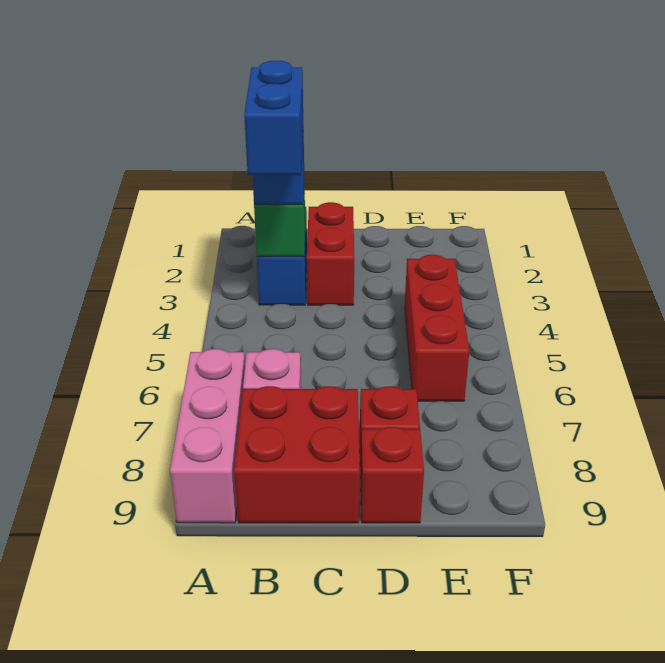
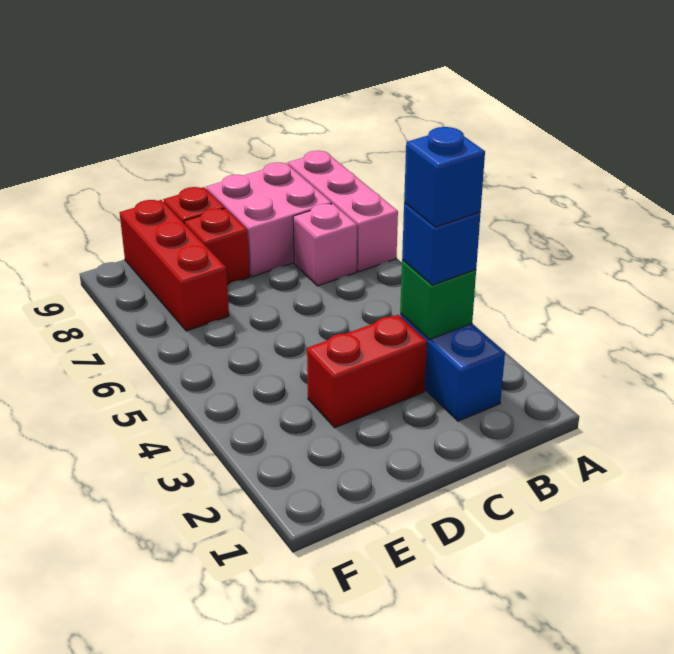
blue brick B3:B4 level 4 -> blue brick B3 level 4
red brick B8:C9 level 1 -> pink brick B8:C9 level 1
red brick C2:C3 level 1 -> red brick C3:D3 level 1
red brick E4:E6 level 1 -> red brick E7:E9 level 1

